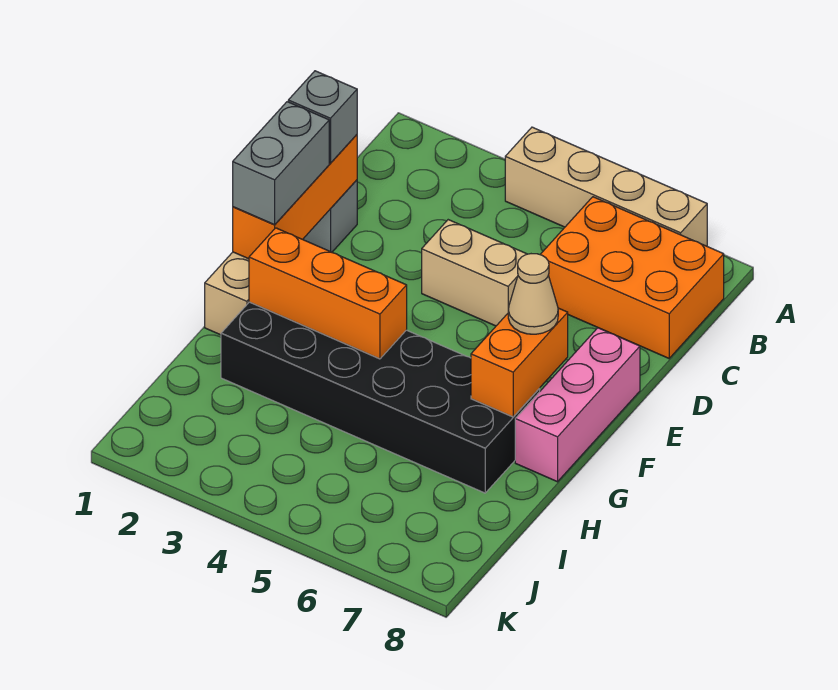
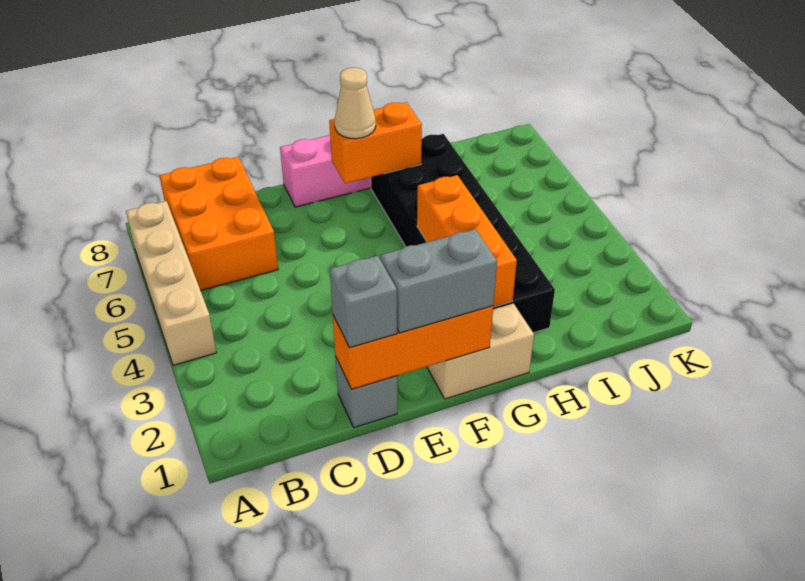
tan brick D4:D5 level 1 -> none

